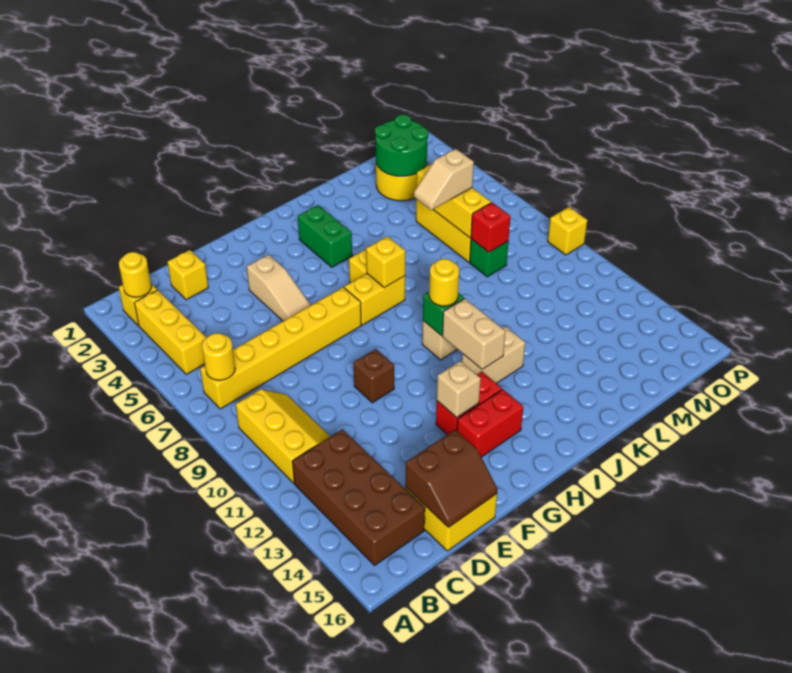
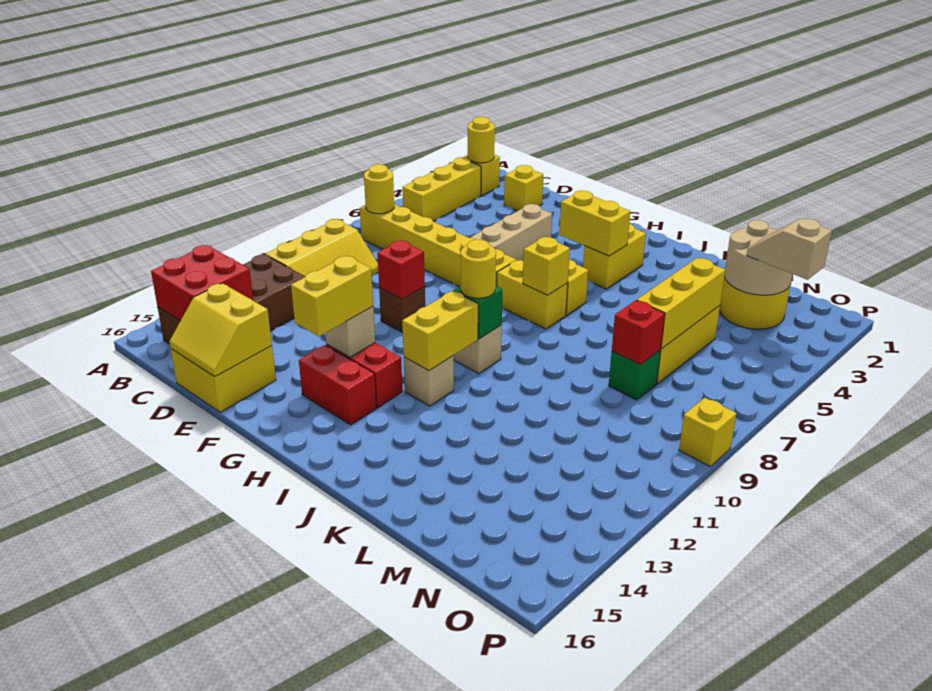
none -> red brick B14:C15 level 2
brown slope D15:E16 level 2 top 15 -> yellow slope D15:E16 level 2 top 15
tan slope F4:F6 level 1 top 4 -> tan brick F4:F6 level 1
none -> red brick F10 level 2
none -> yellow brick G13:G14 level 3
none -> yellow brick H4:I4 level 2
green brick I3:I4 level 1 -> yellow brick I3:I4 level 1
tan brick I11:I12 level 2 -> yellow brick I11:I12 level 2
tan brick I12:J12 level 1 -> tan brick I12 level 1
tan slope L6:M6 level 3 top M -> tan slope N3:O3 level 3 top O
green round brick M2:N3 level 2 -> tan round brick M2:N3 level 2

